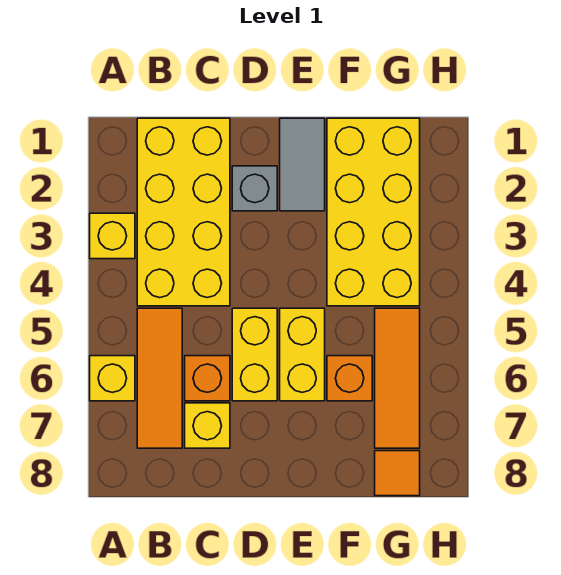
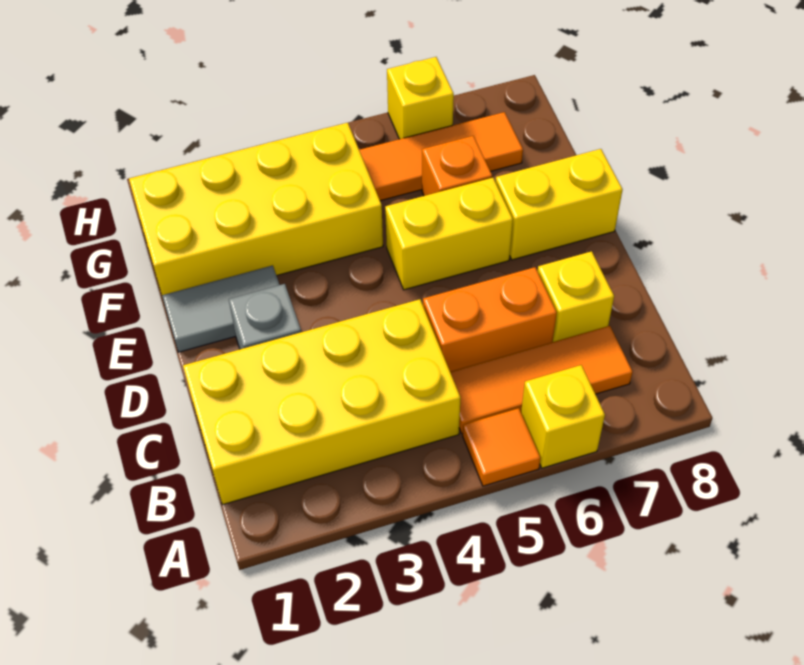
yellow brick A3 level 1 -> yellow brick H6 level 1
orange brick C6 level 1 -> orange brick C5:C6 level 1
yellow brick D5:D6 level 1 -> yellow brick E7:E8 level 1
orange tile G8 level 1 -> orange tile A5 level 1

